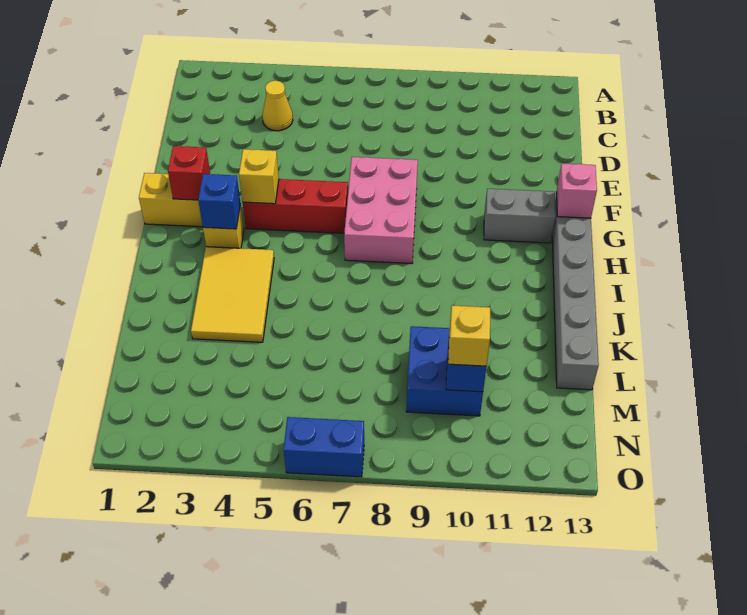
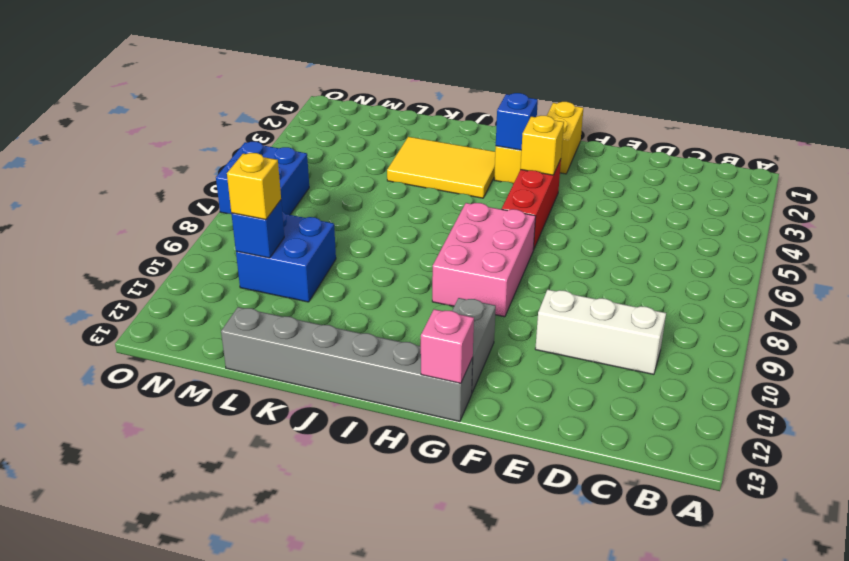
yellow cone C4 level 1 -> none
none -> white brick C10:E10 level 1
pink brick F7:H8 level 1 -> pink brick G7:H9 level 1
red brick G2 level 2 -> none
blue brick O6:O7 level 1 -> blue brick N6:O7 level 1

